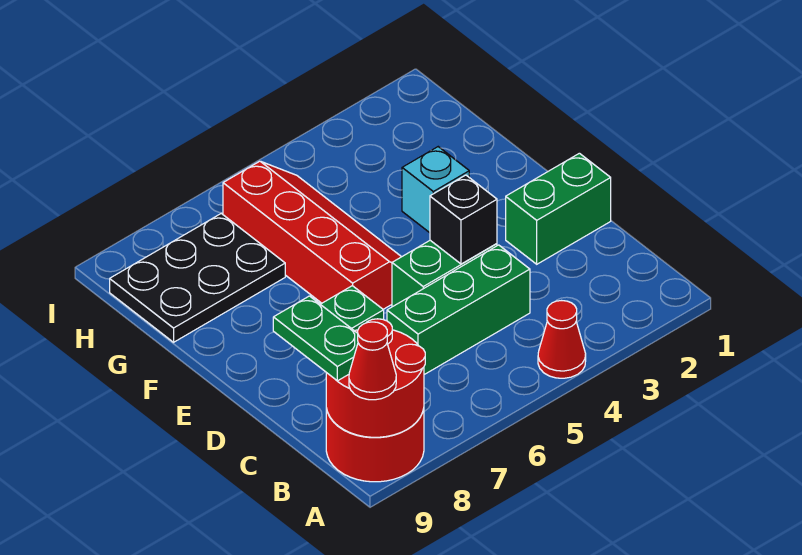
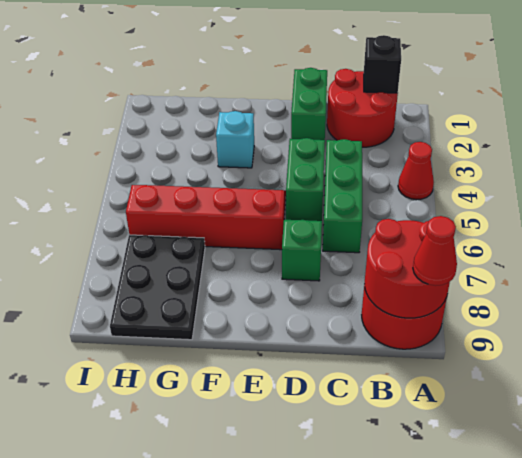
none -> red round brick B1:C2 level 1
green plate B9:C9 level 3 -> none
black brick D4 level 2 -> black brick B1 level 2

